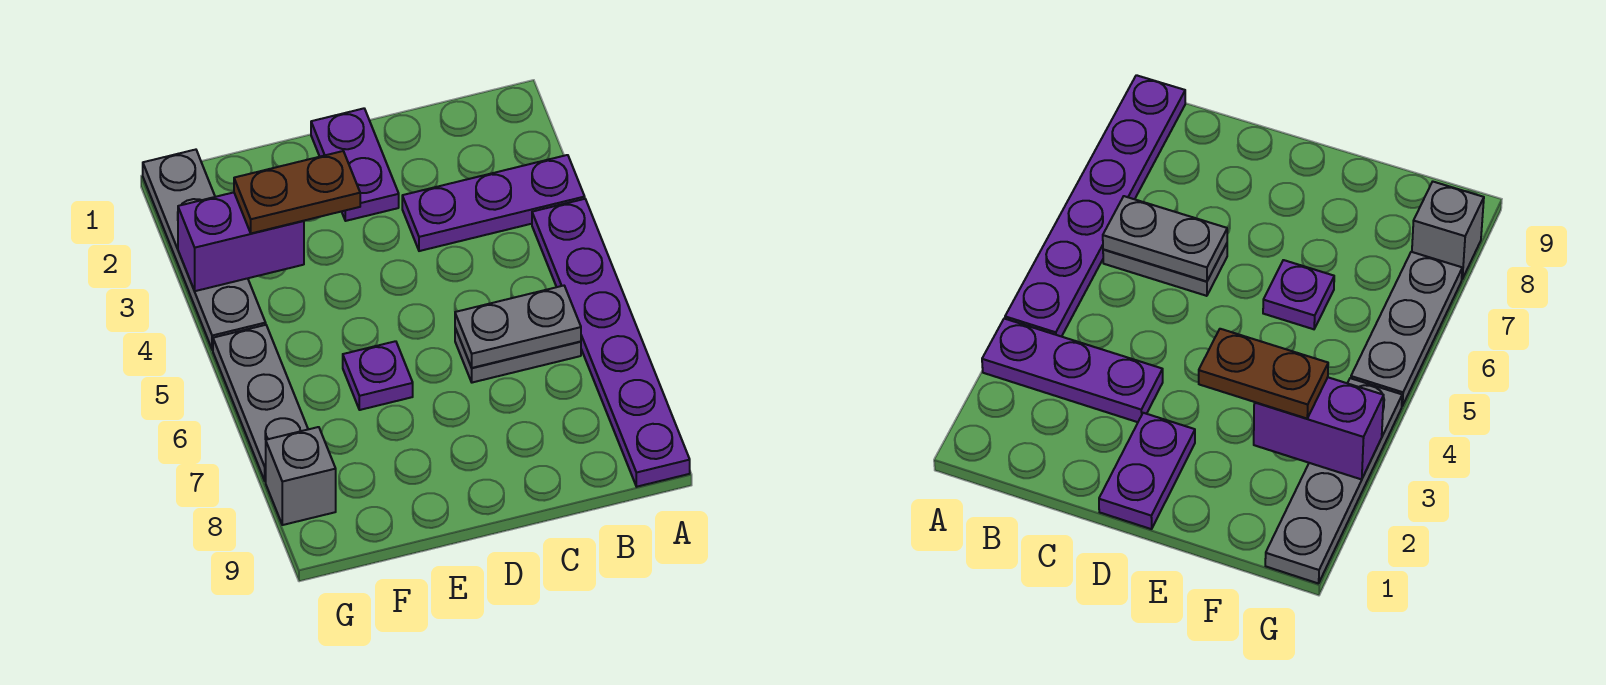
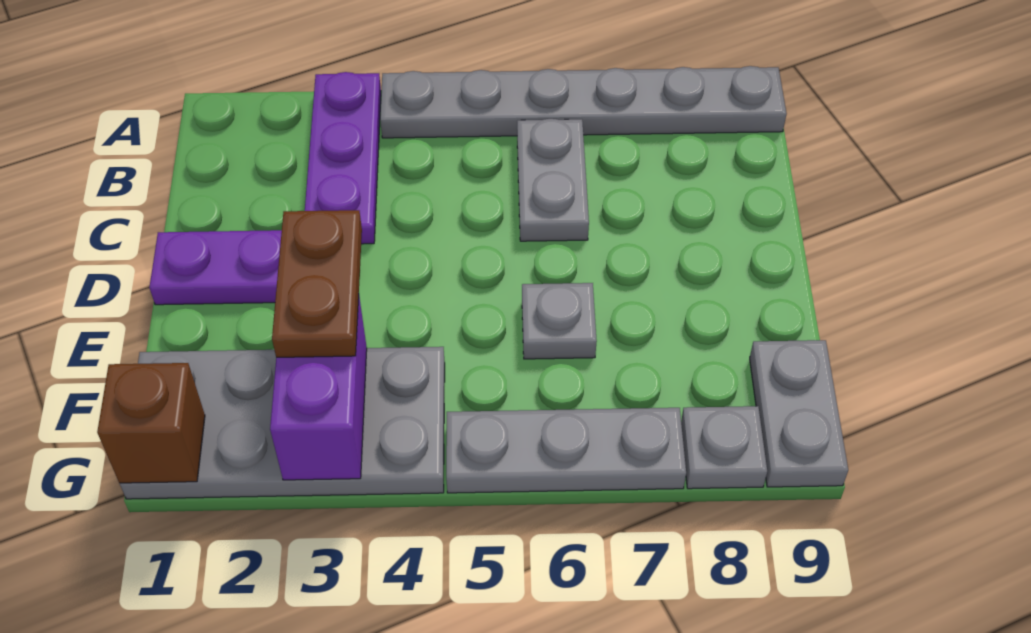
purple plate A4:A9 level 1 -> grey plate A4:A9 level 1
grey plate B6:C6 level 2 -> grey plate F9:G9 level 1
purple plate E6 level 1 -> grey plate E6 level 1
grey plate G1:G4 level 1 -> grey plate F1:G4 level 1
none -> brown brick G1 level 2
grey brick G8 level 1 -> grey plate G8 level 1

